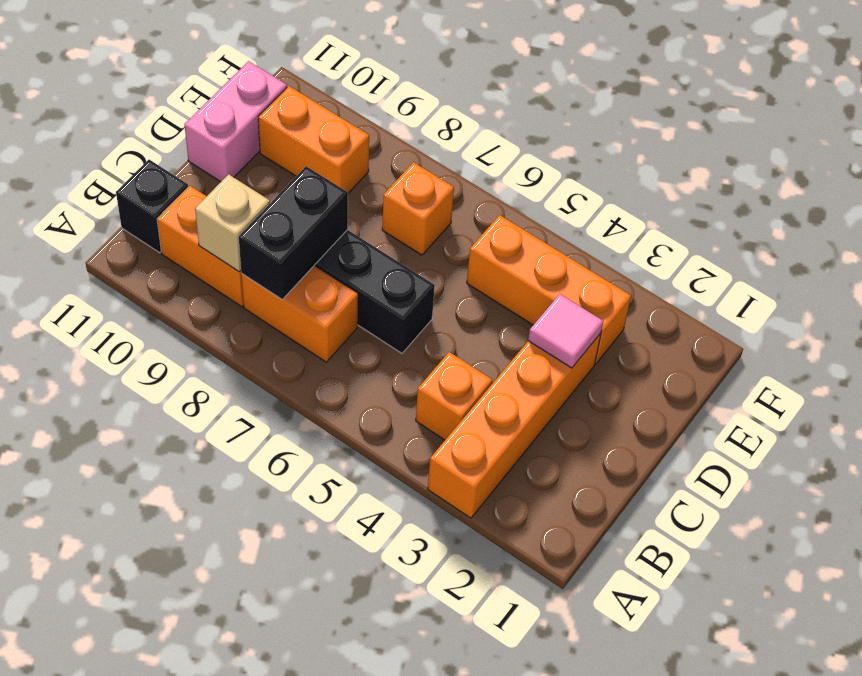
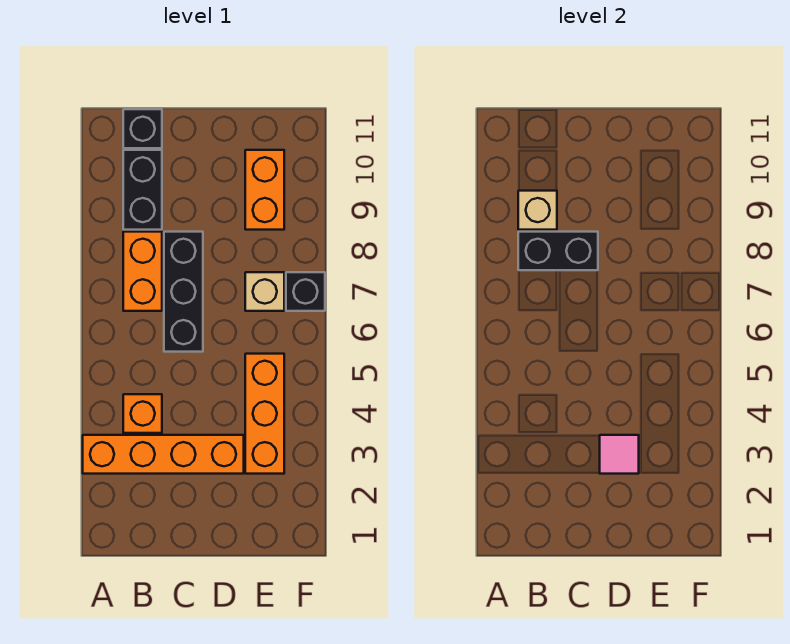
orange brick B9:B10 level 1 -> black brick B9:B10 level 1
pink brick D11:E11 level 1 -> none
orange brick E7 level 1 -> tan brick E7 level 1
none -> black brick F7 level 1

